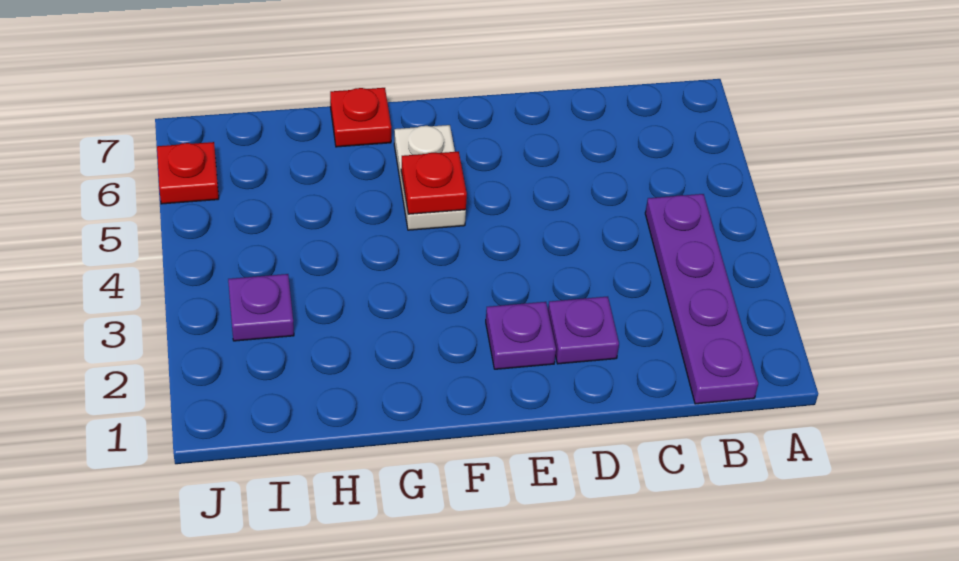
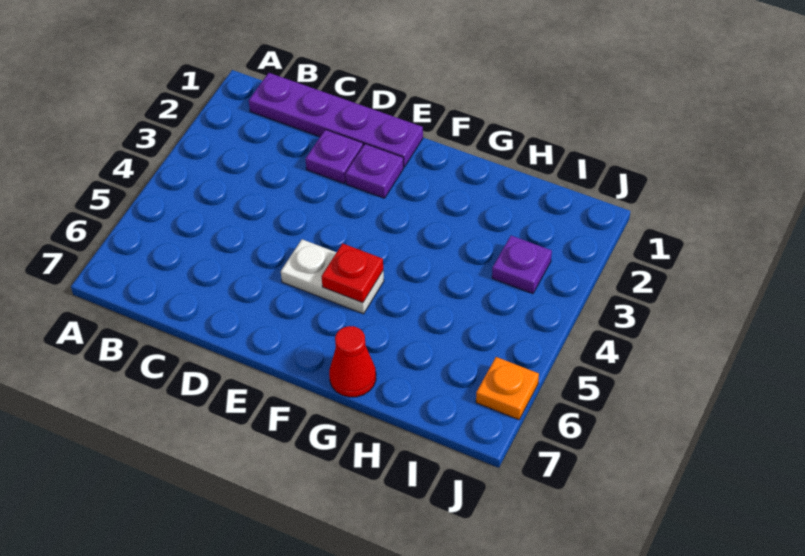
purple plate B1:B4 level 1 -> purple plate B1:E1 level 1
white plate F5:F6 level 1 -> white plate E5:F5 level 1
red plate G7 level 1 -> red cone G7 level 1
red plate J6 level 1 -> orange plate J6 level 1

